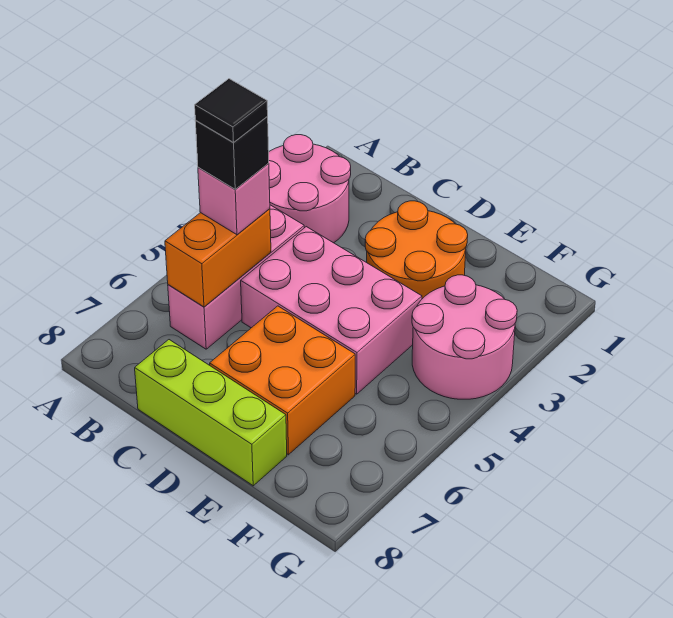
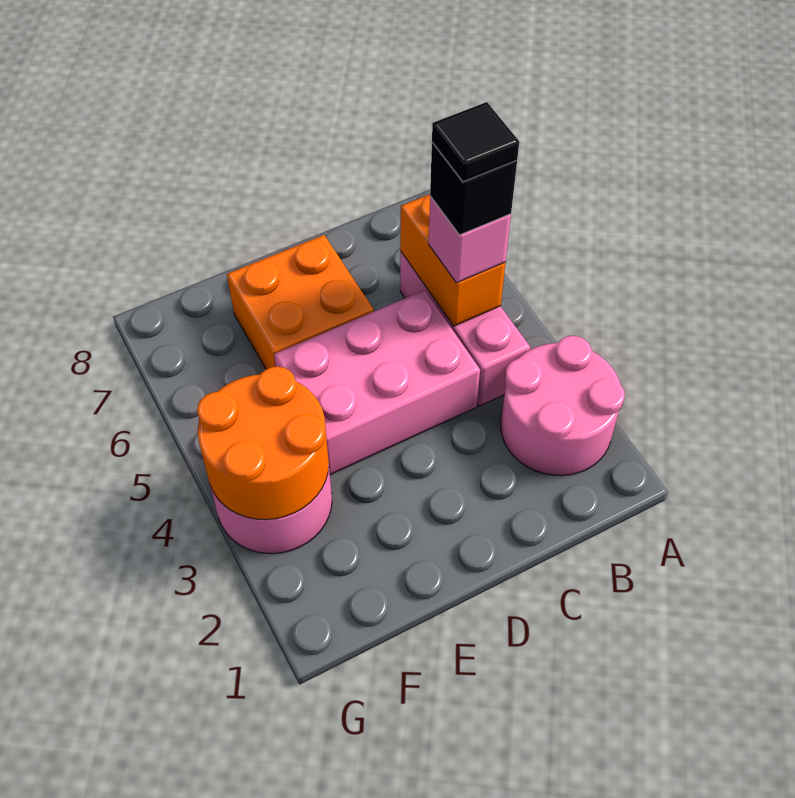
lime brick C8:E8 level 1 -> none
orange round brick D2:E3 level 1 -> orange round brick F3:G4 level 2

